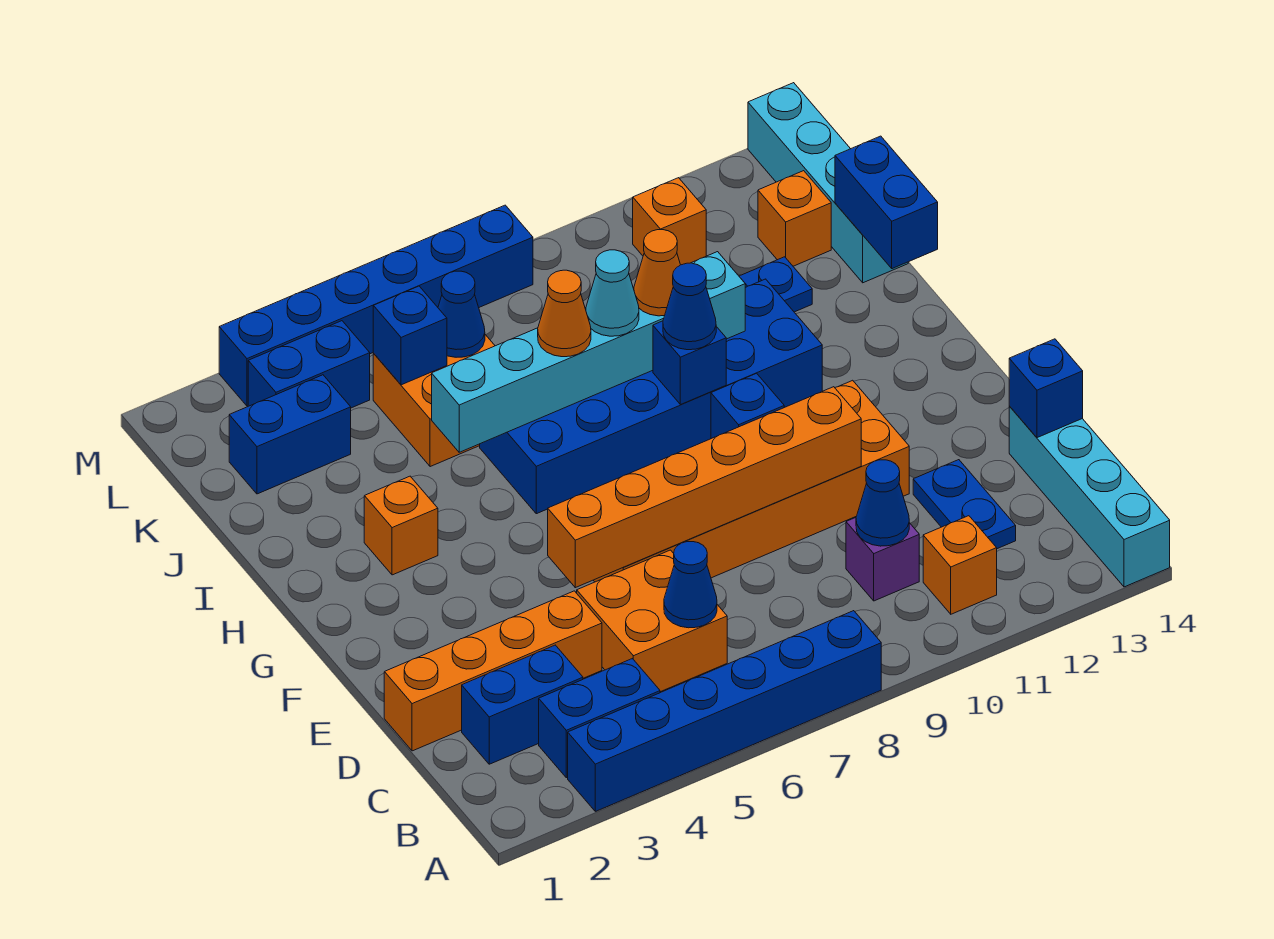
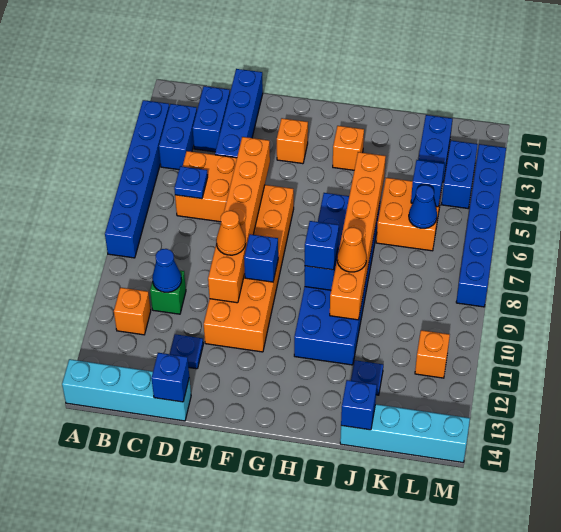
blue cone C6 level 2 -> blue plate C6 level 2
purple brick C10 level 1 -> green brick C10 level 1
blue plate C12:D12 level 1 -> blue plate D12 level 1
orange brick D1:D4 level 1 -> blue brick D1:D4 level 1
blue cone H9 level 3 -> blue brick H9 level 3
cyan brick I5:I10 level 2 -> orange brick I5:I10 level 2
orange cone I7 level 3 -> orange cone E9 level 3
cyan cone I8 level 3 -> none
blue brick I14:J14 level 2 -> blue brick J14 level 2
orange brick K13 level 1 -> orange brick F3 level 1

